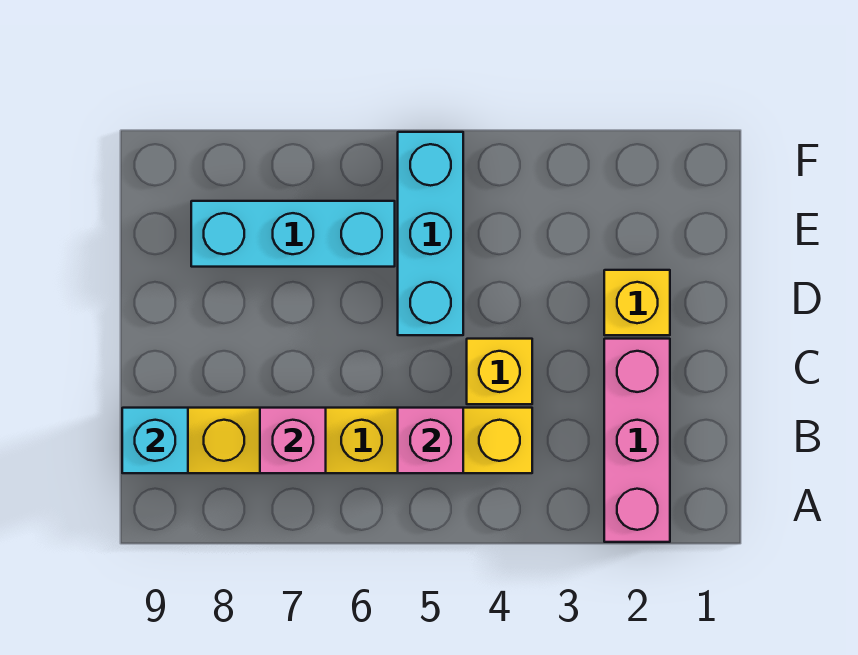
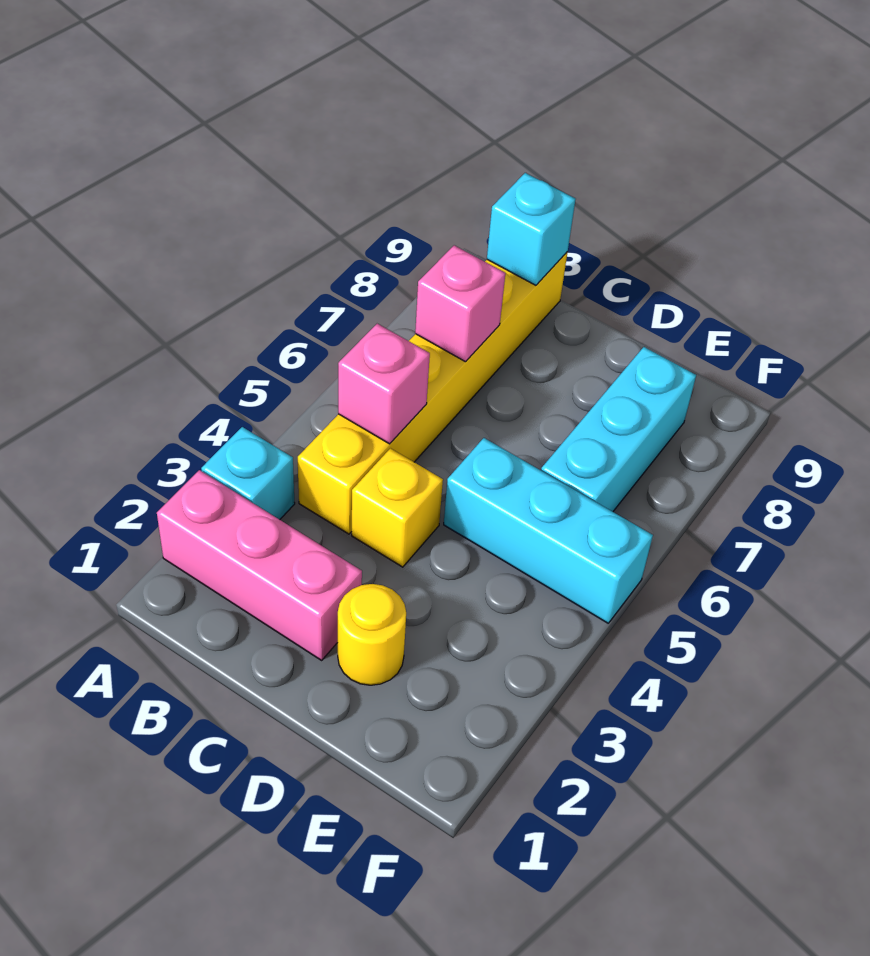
none -> cyan brick A3 level 1
yellow brick D2 level 1 -> yellow round brick D2 level 1

